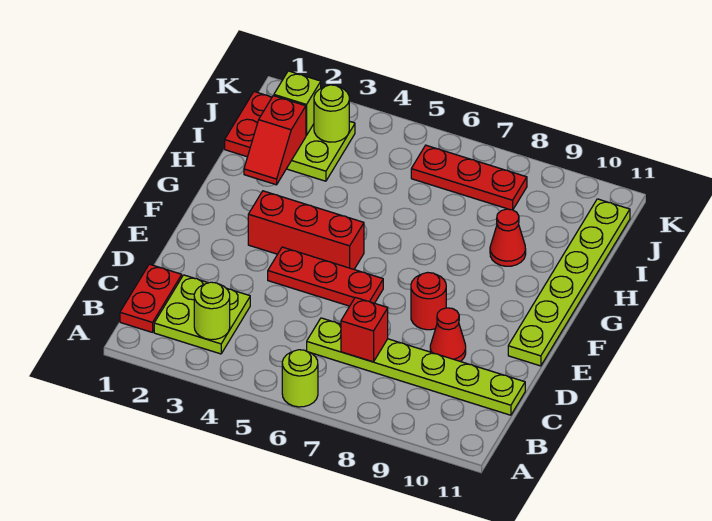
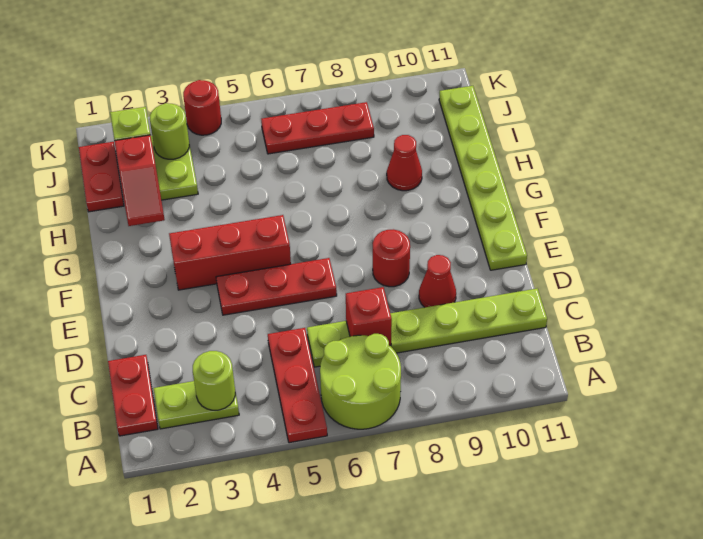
none -> red plate A5:C5 level 1
lime round brick A6 level 1 -> lime round brick A6:B7 level 1
lime plate B2:C3 level 1 -> lime plate B2:B3 level 1
none -> red round brick K4 level 1

